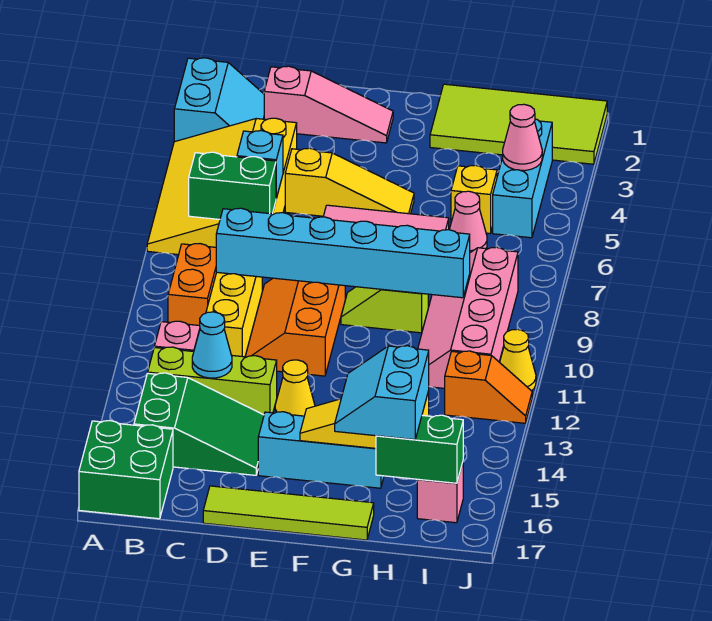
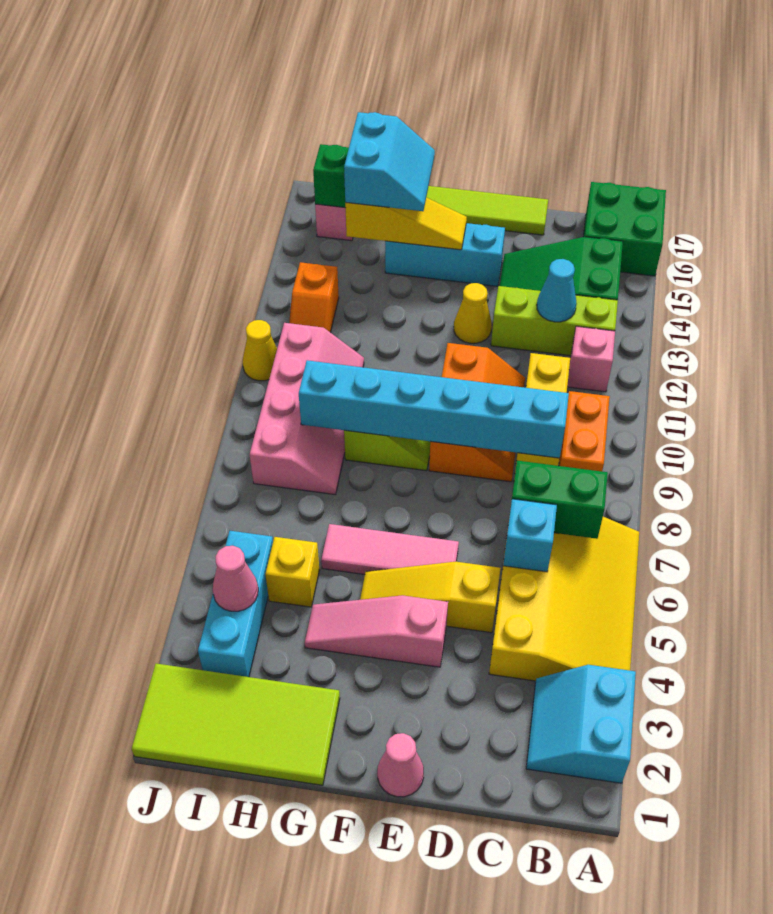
pink slope C2:E2 level 1 top C -> pink slope E4:G4 level 1 top E
pink cone H6 level 1 -> pink cone E1 level 1
orange slope I12:J12 level 1 top I -> orange slope I12:I13 level 1 top 13

